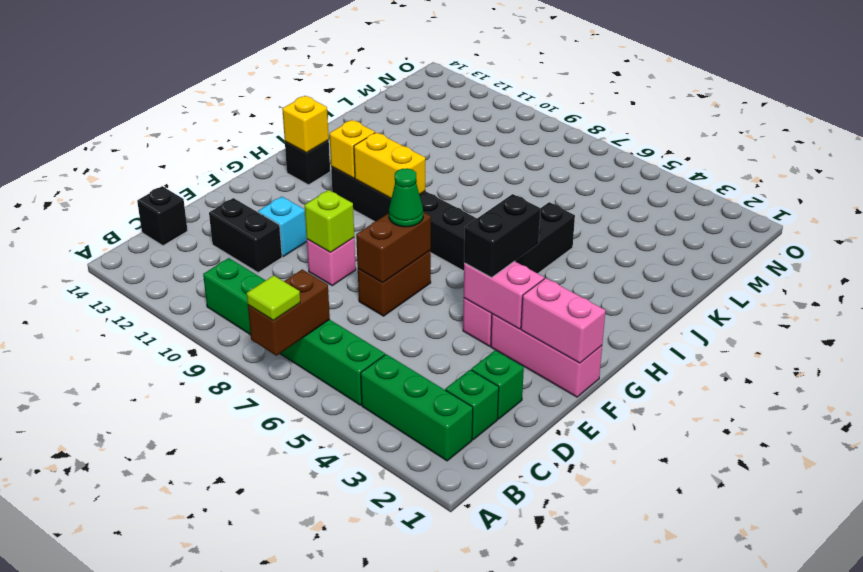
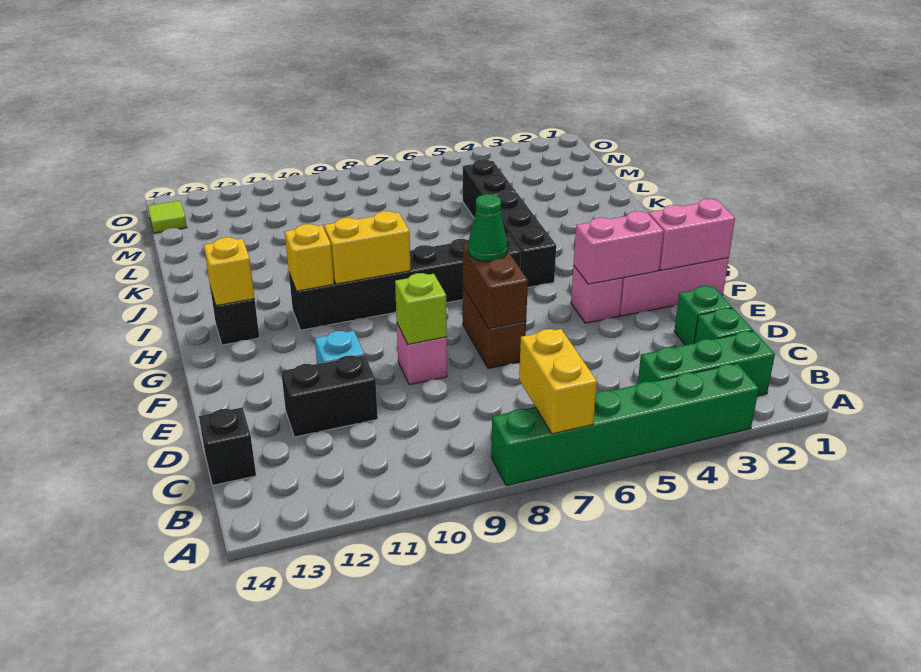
brown brick A7:B7 level 2 -> yellow brick A7:B7 level 2
lime tile A7 level 3 -> lime tile N14 level 1
green brick B5:B10 level 1 -> green brick A3:A8 level 1
black brick F4:G4 level 3 -> black brick K5:L5 level 1

